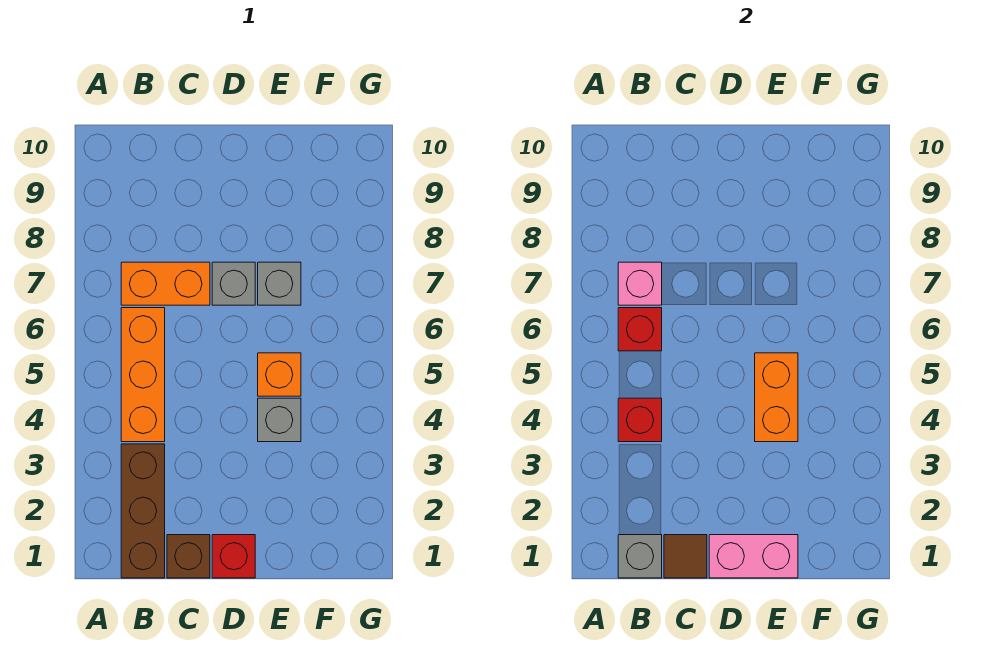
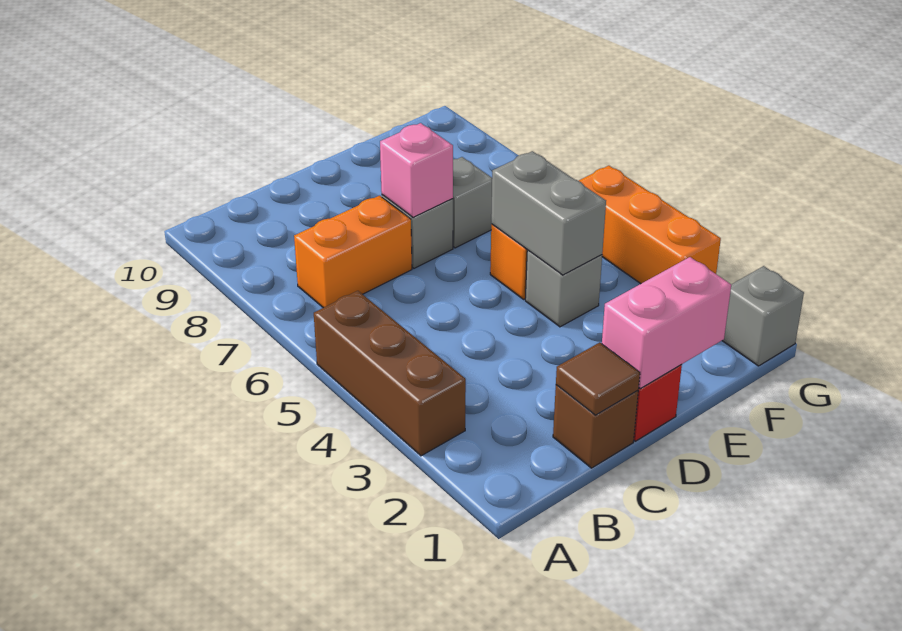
brown brick B1:B3 level 1 -> brown brick A3:A5 level 1
grey brick B1 level 2 -> grey brick G1 level 1
orange brick B4:B6 level 1 -> orange brick G3:G5 level 1
red brick B4 level 2 -> none
red brick B6 level 2 -> none
pink brick B7 level 2 -> pink brick D7 level 2
orange brick E4:E5 level 2 -> grey brick E4:E5 level 2

